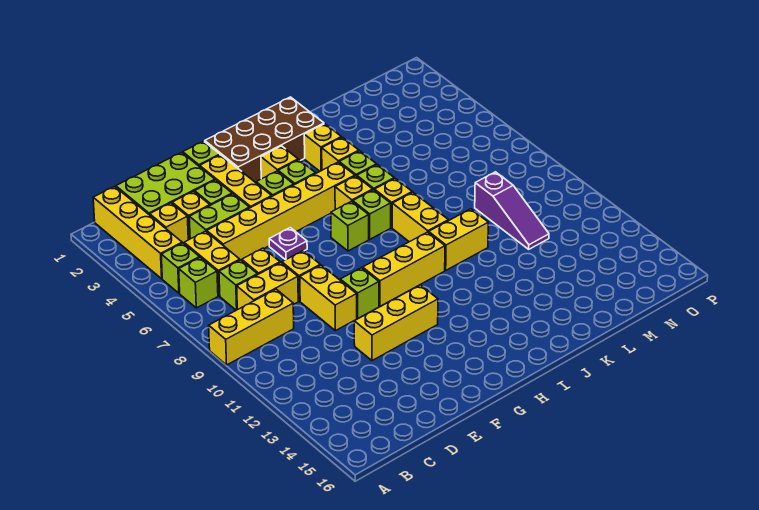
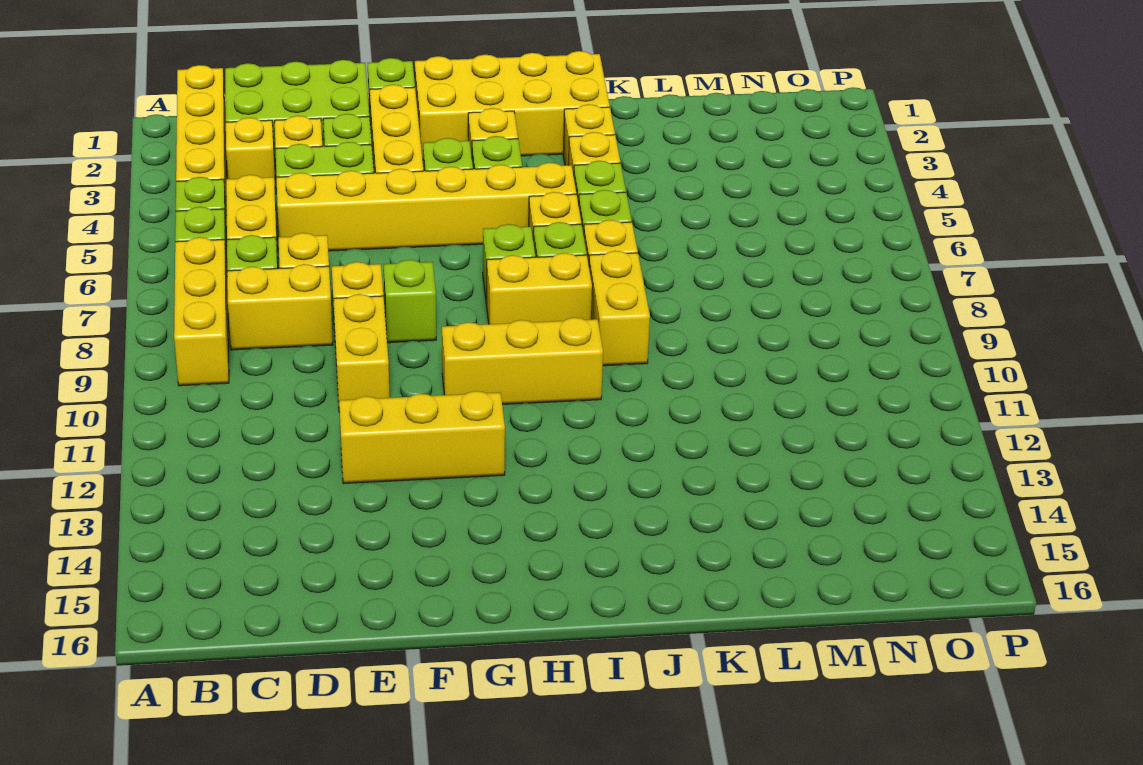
yellow brick A9:C9 level 1 -> yellow brick B7:B9 level 1
purple plate F6 level 1 -> none
lime brick F10 level 1 -> lime brick F8 level 1
brown brick G1:J2 level 1 -> yellow brick G1:J2 level 1
yellow brick J10:K10 level 1 -> yellow brick H8:I8 level 1
purple slope M9:M11 level 1 top 9 -> none

